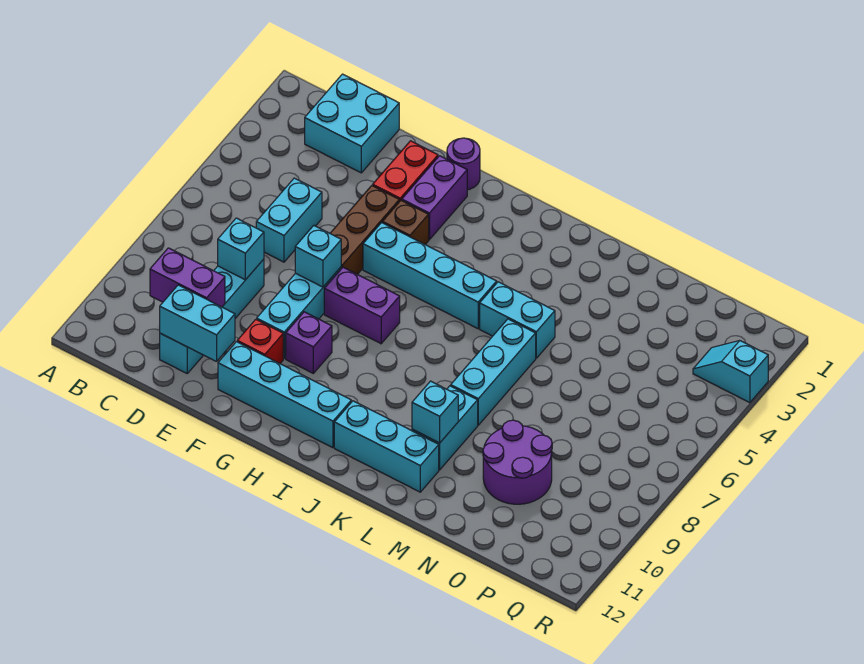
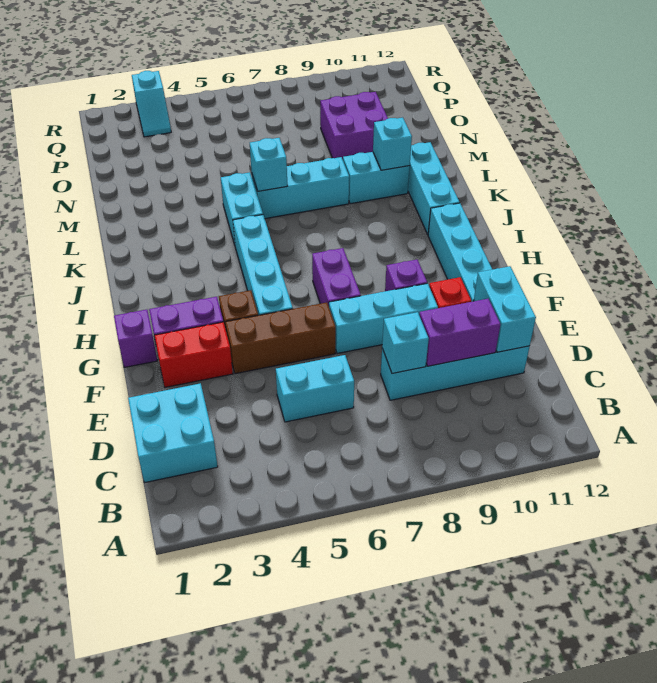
purple brick C10:D10 level 2 -> purple brick D9:D10 level 2
cyan brick F7 level 2 -> cyan brick L6 level 2
purple round brick G1 level 1 -> purple brick G1 level 1
purple round brick N9:O10 level 1 -> purple brick N9:O10 level 1

